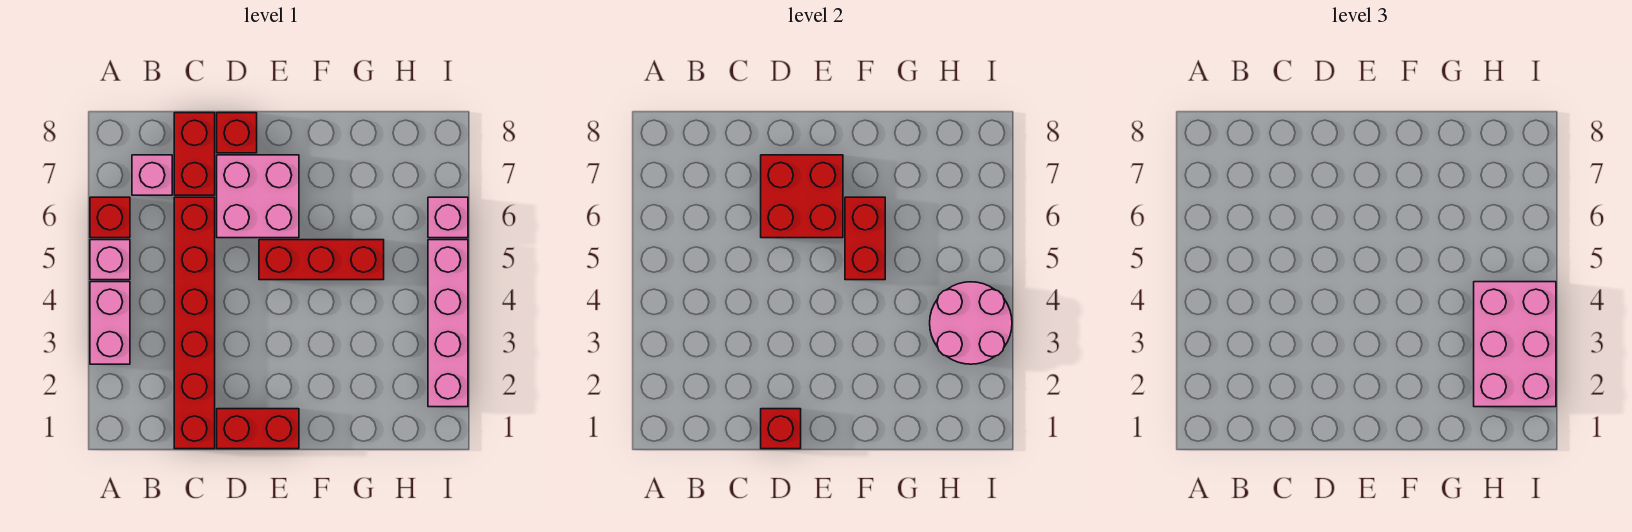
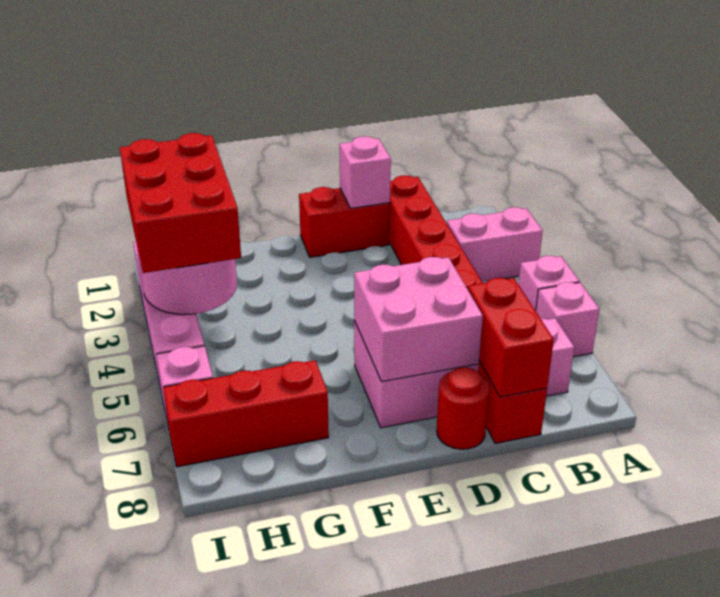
pink brick A3:A4 level 1 -> pink brick A3:B3 level 1
red brick A6 level 1 -> pink brick A6 level 1
red brick D1 level 2 -> pink brick D1 level 2
red brick D6:E7 level 2 -> pink brick D6:E7 level 2
red brick D8 level 1 -> red round brick D8 level 1
red brick E5:G5 level 1 -> red brick G7:I7 level 1
red brick F5:F6 level 2 -> red brick C7:C8 level 2
pink brick H2:I4 level 3 -> red brick H2:I4 level 3

